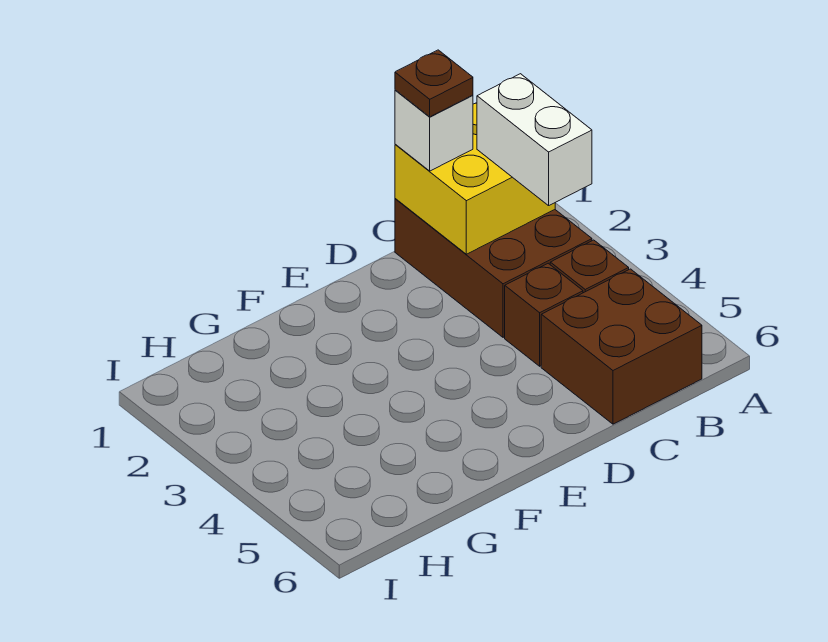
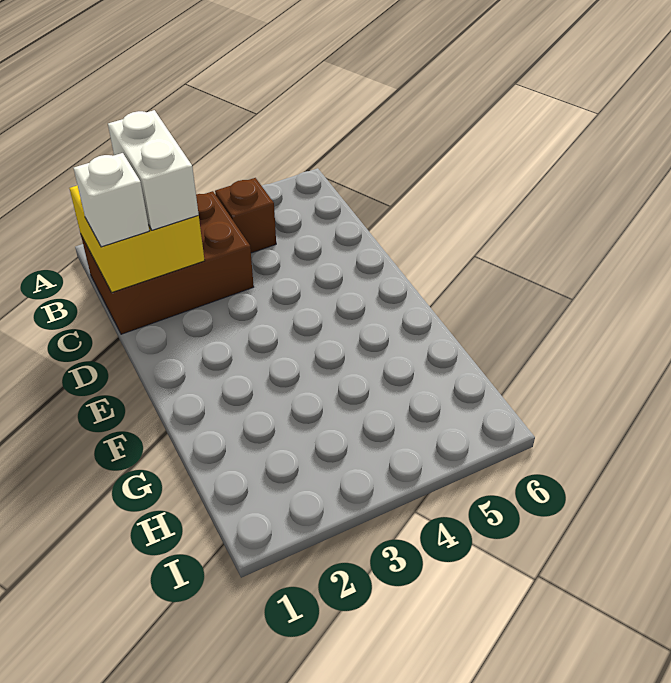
white brick B2:B3 level 3 -> white brick B2:C2 level 3
brown brick B5:C6 level 1 -> none
brown plate C1 level 4 -> none
brown brick C4 level 1 -> none

